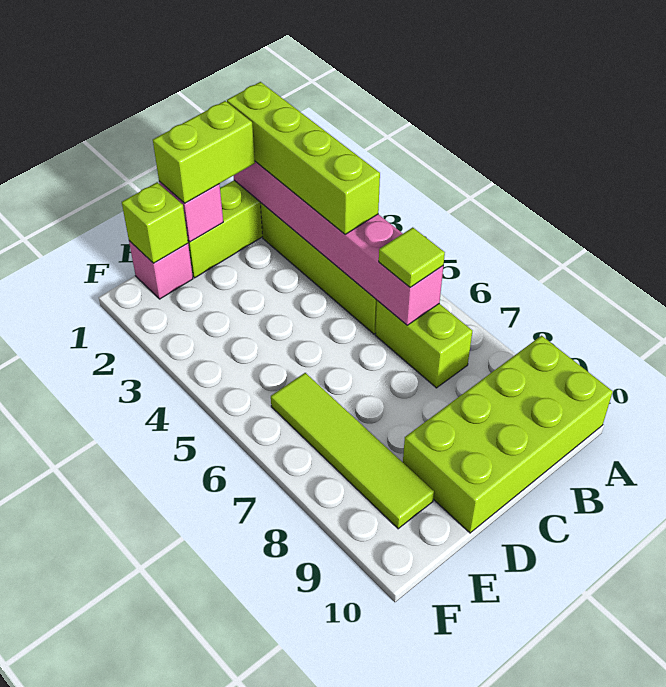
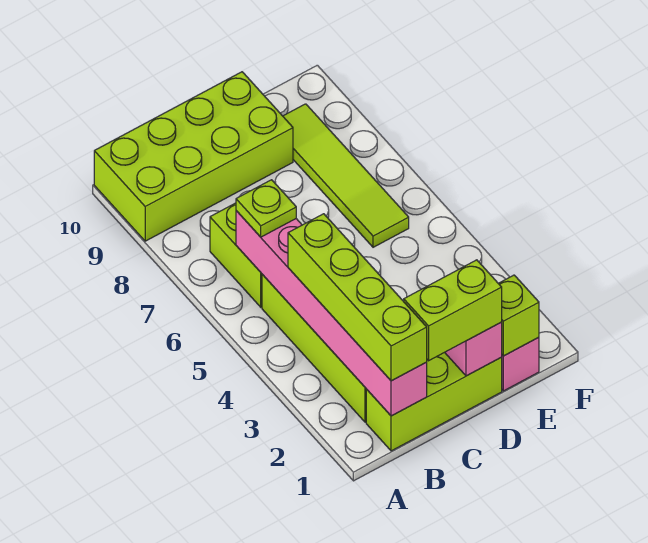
lime tile B6 level 3 -> lime plate B6 level 3

